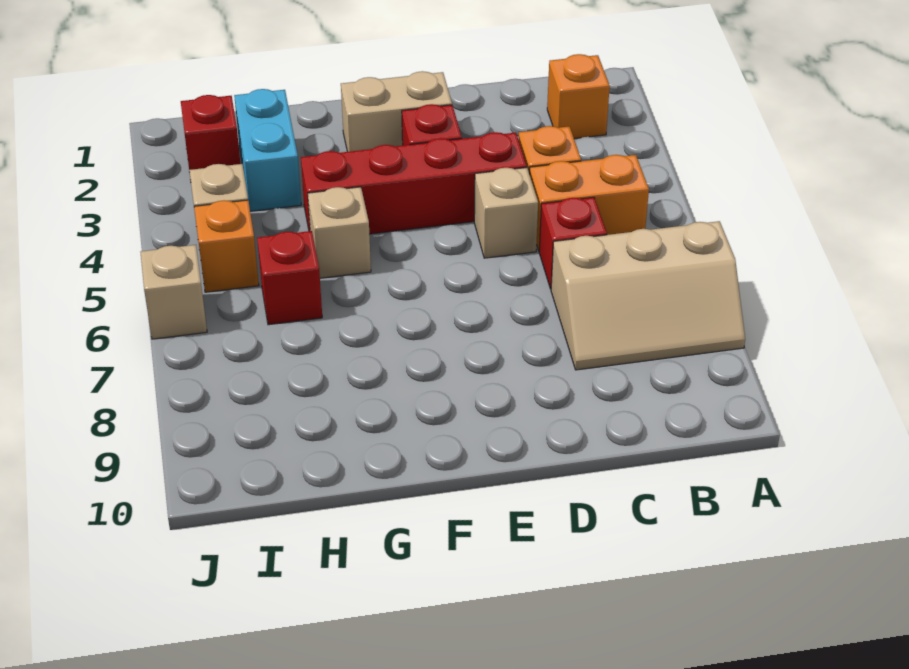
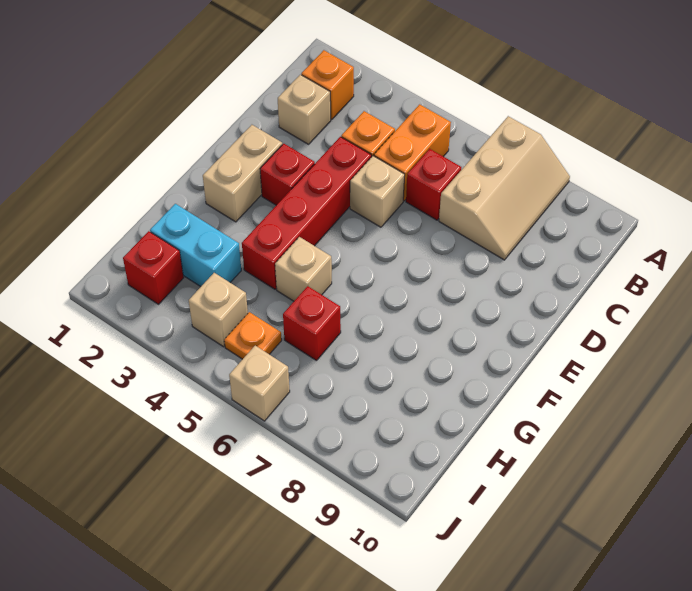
none -> tan brick C2 level 1
orange brick I5 level 1 -> orange plate I5 level 1

